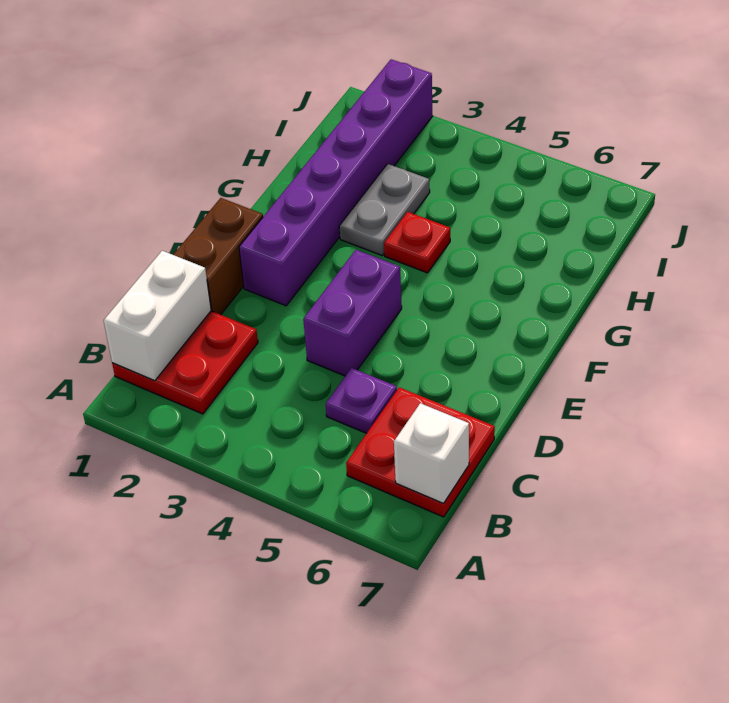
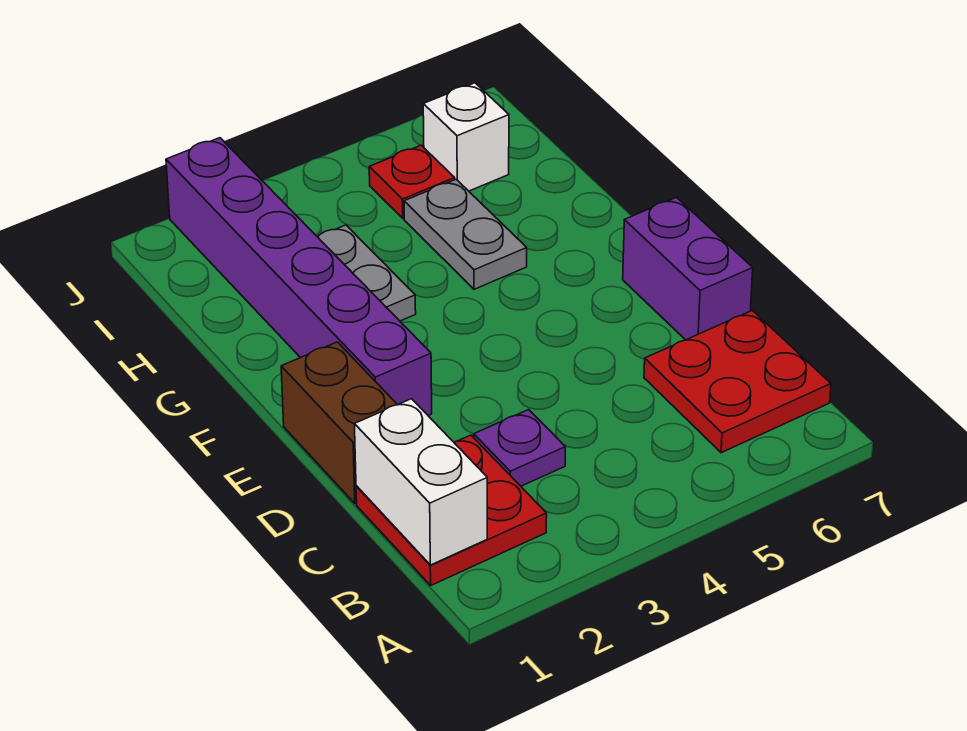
white brick B7 level 2 -> white brick I6 level 1
purple plate C5 level 1 -> purple plate C3 level 1
purple brick D4:E4 level 1 -> purple brick D7:E7 level 1
red plate G4 level 1 -> red plate I5 level 1
none -> grey plate G5:H5 level 1

